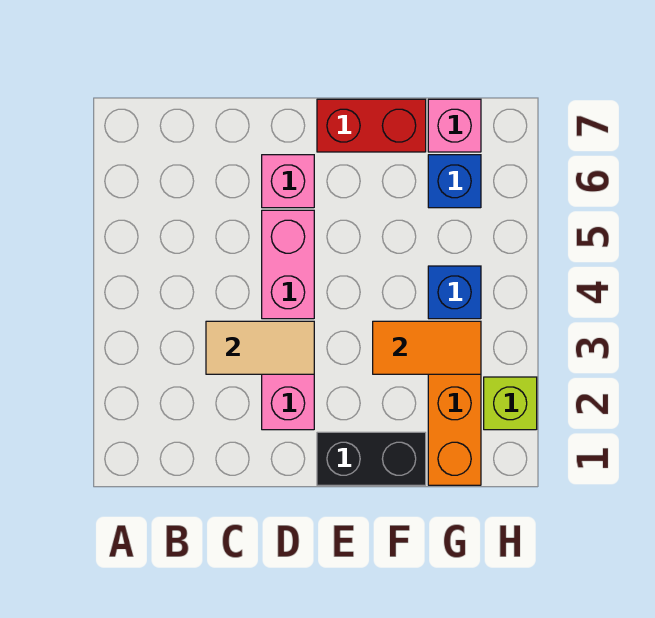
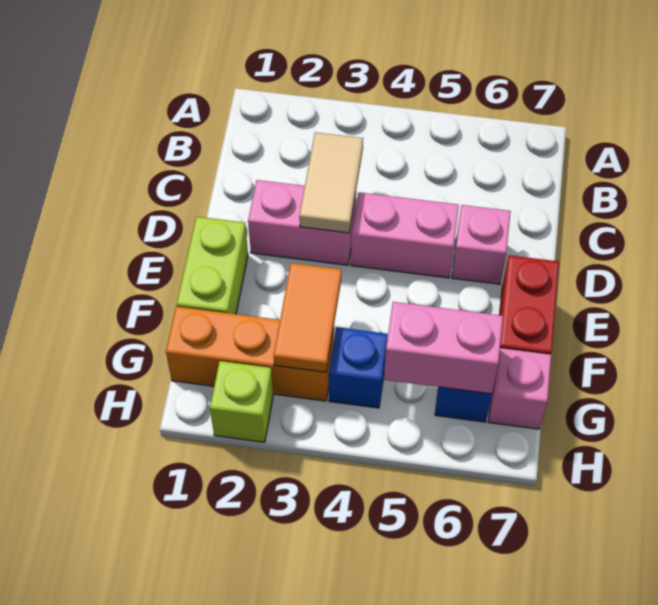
black brick E1:F1 level 1 -> lime brick E1:F1 level 1
none -> pink brick G5:G6 level 2

